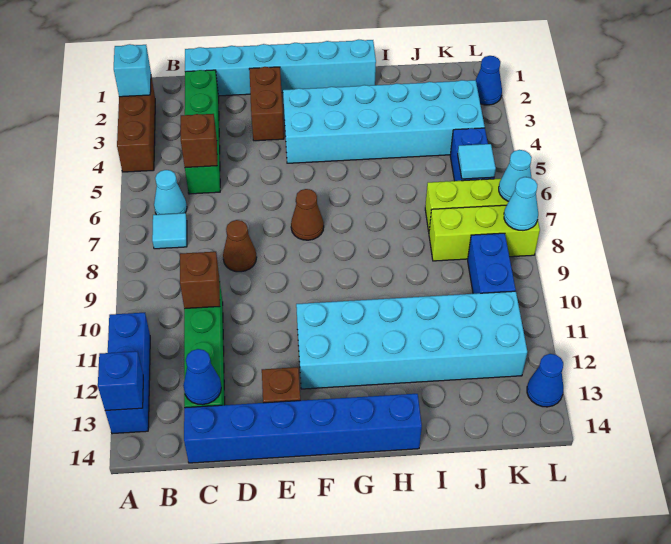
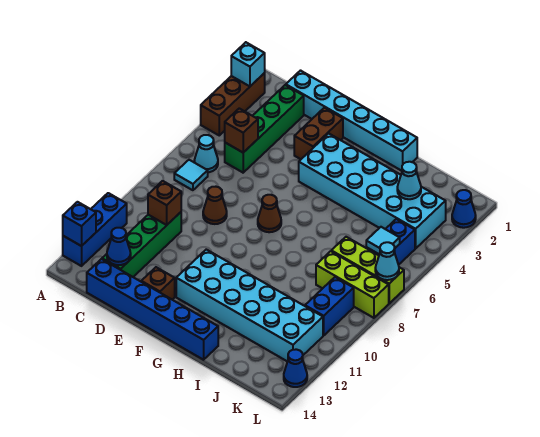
cyan cone L8 level 2 -> cyan cone J3 level 2

